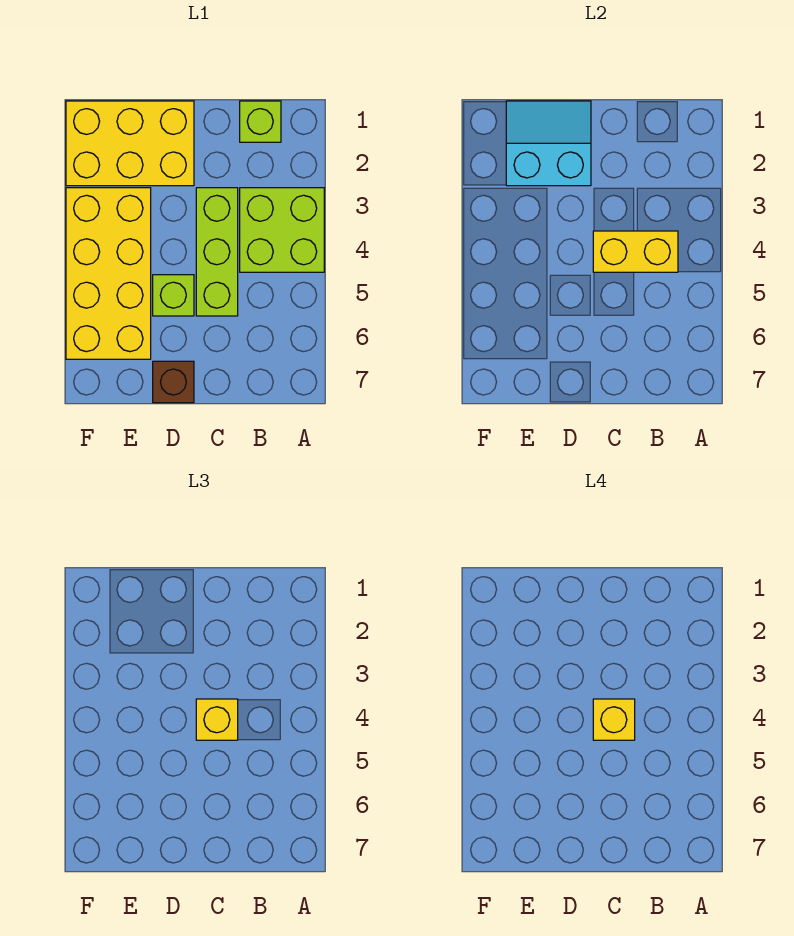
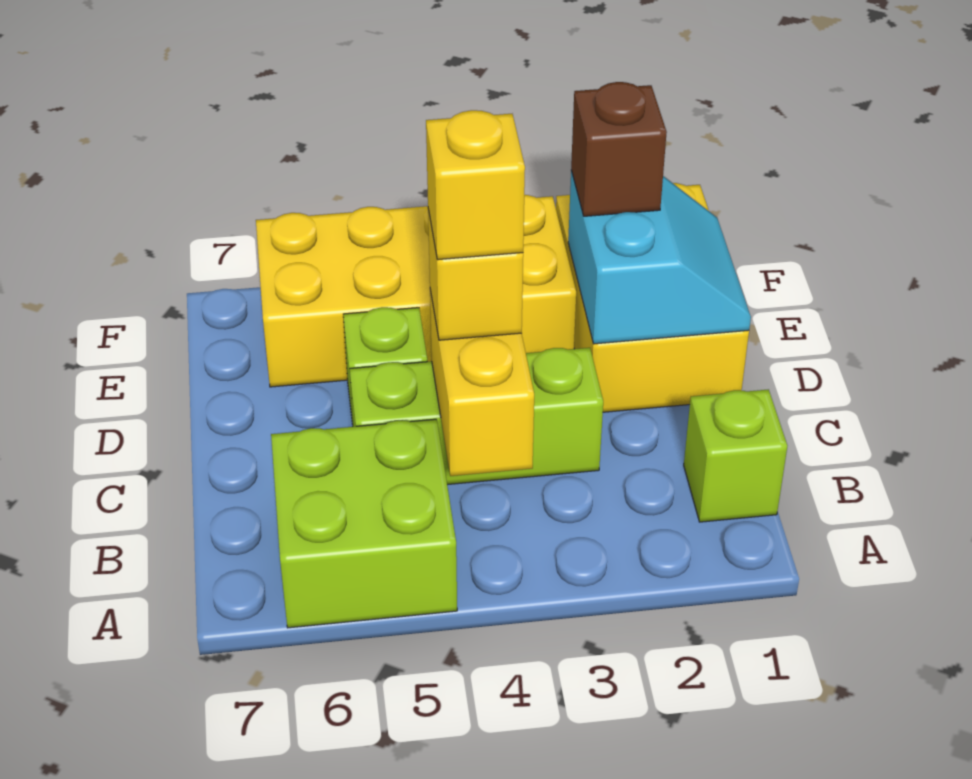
lime brick A3:B4 level 1 -> lime brick A5:B6 level 1
brown brick D7 level 1 -> brown brick E2 level 3

